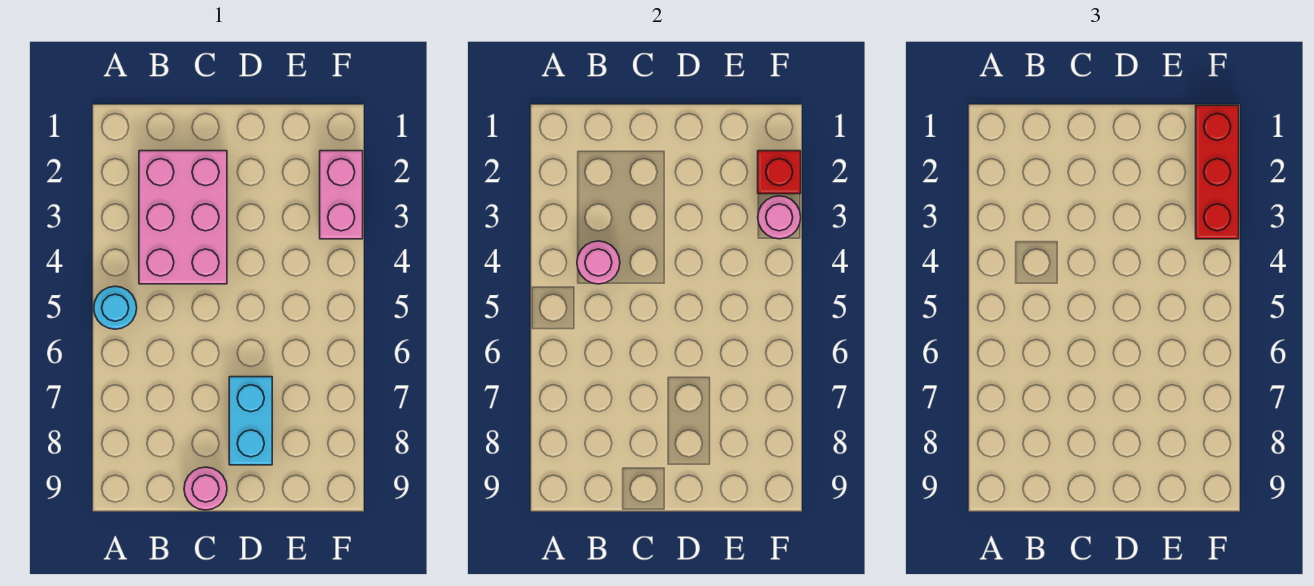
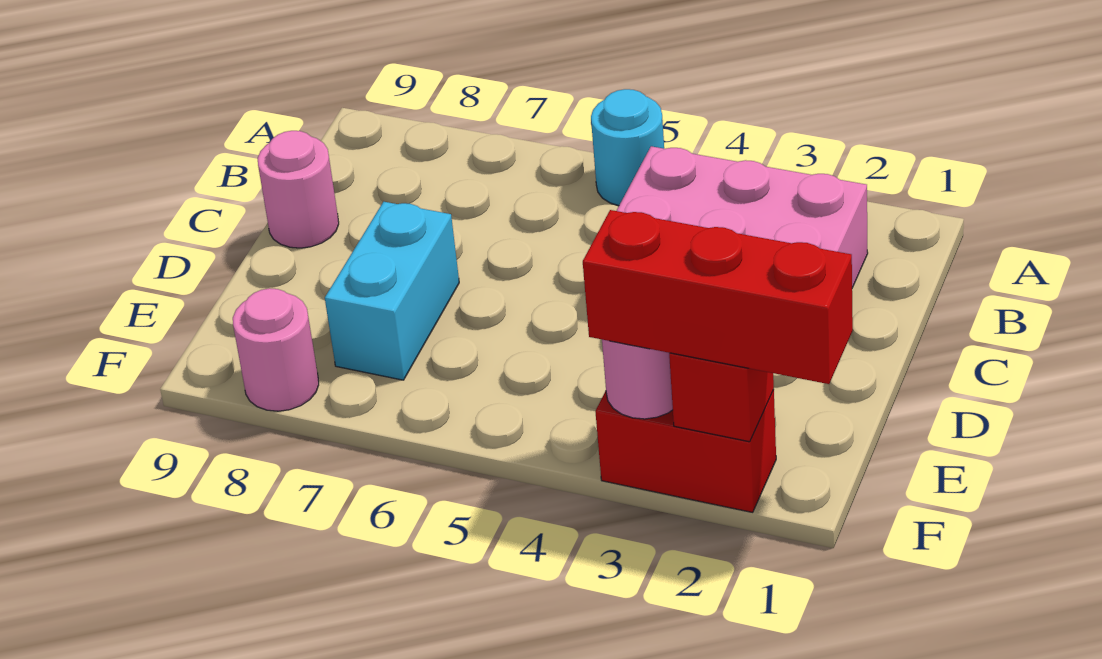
pink round brick B4 level 2 -> pink round brick F8 level 1
cyan brick D7:D8 level 1 -> cyan brick D7:E7 level 1
pink brick F2:F3 level 1 -> red brick F2:F3 level 1

